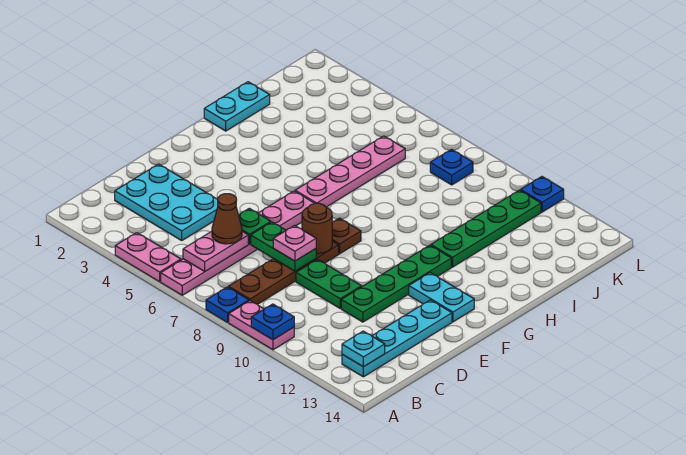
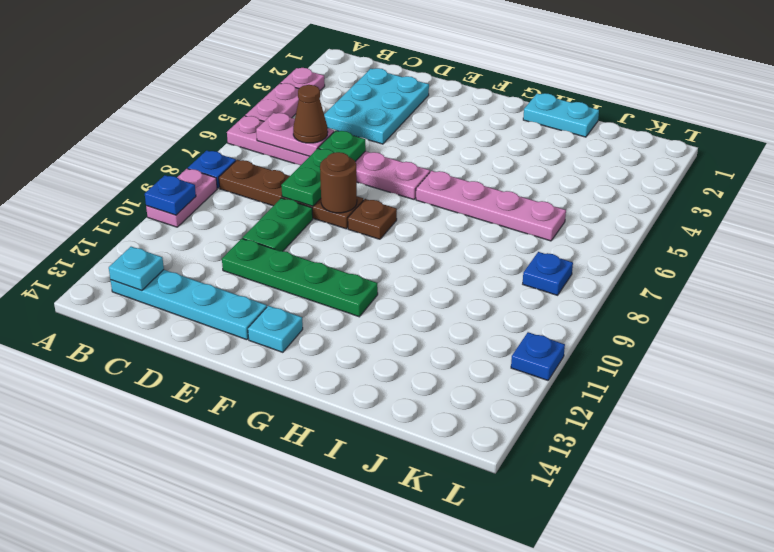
pink plate D8 level 3 -> pink plate A3 level 1
cyan plate F12:F13 level 1 -> cyan plate F13 level 1
green plate H11:K11 level 1 -> none

